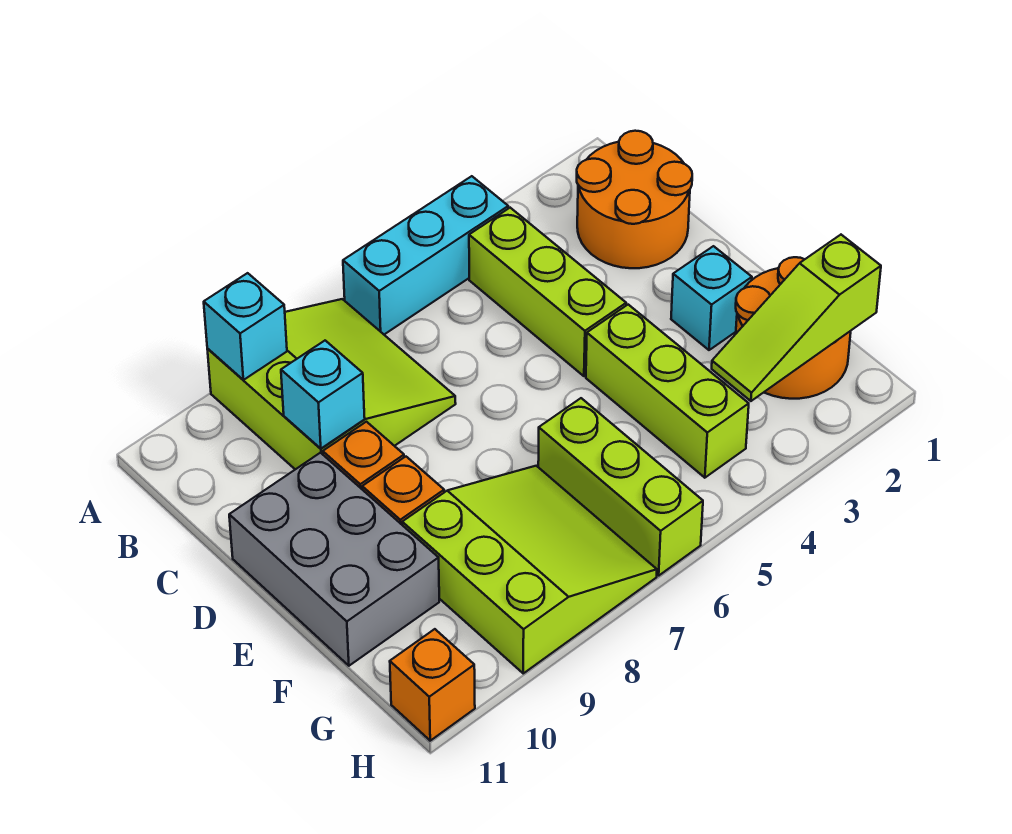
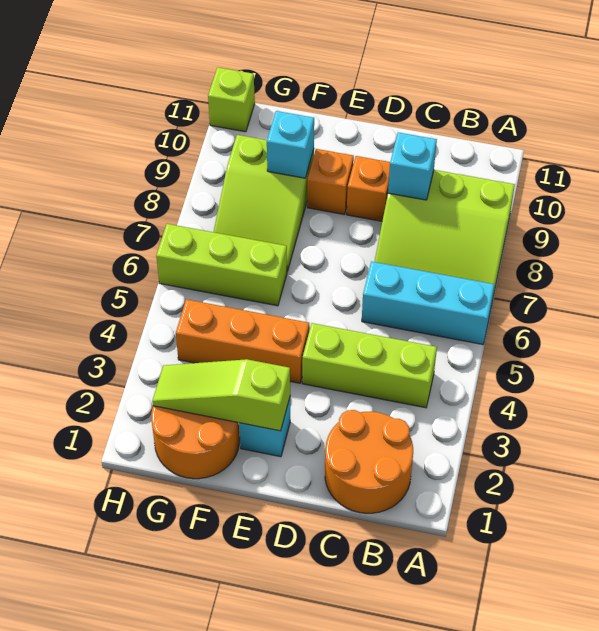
cyan brick A4:A6 level 1 -> cyan brick A6:C6 level 1
cyan brick A9 level 2 -> cyan brick F9 level 2
grey brick D10:F11 level 1 -> none
lime brick E4:G4 level 1 -> orange brick E4:G4 level 1
lime slope F7:H9 level 1 top 9 -> lime slope F7:G9 level 1 top 9
lime slope G1:G3 level 2 top 1 -> lime slope E2:G2 level 2 top E
orange brick H11 level 1 -> lime brick H11 level 1

